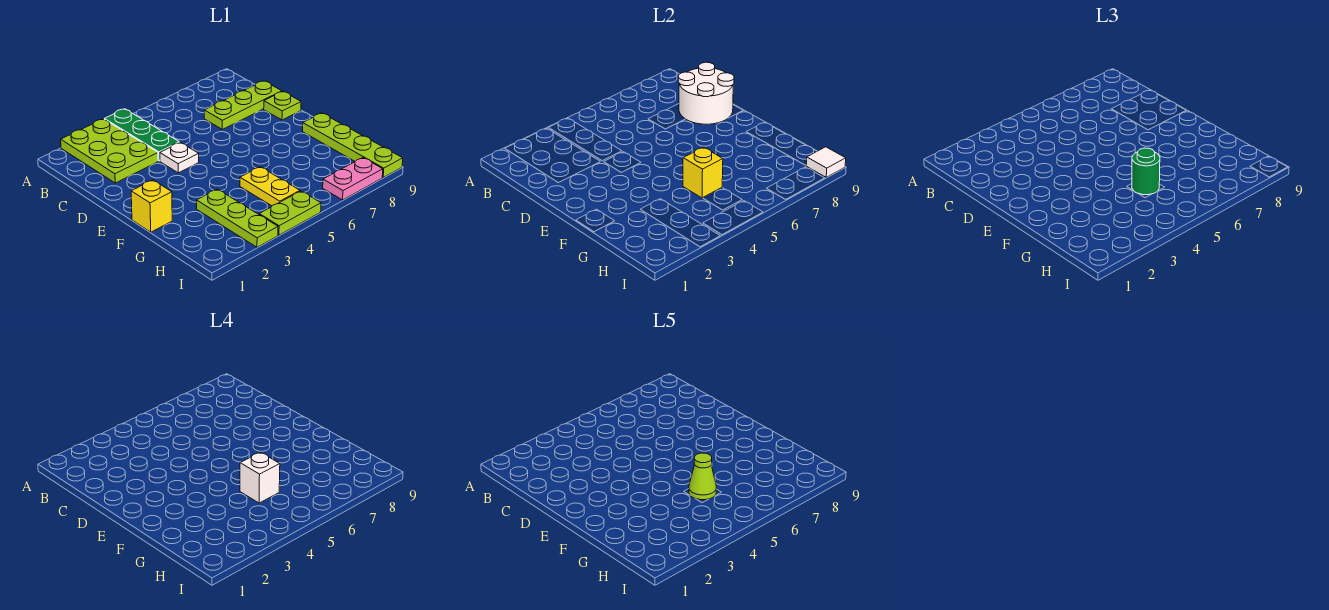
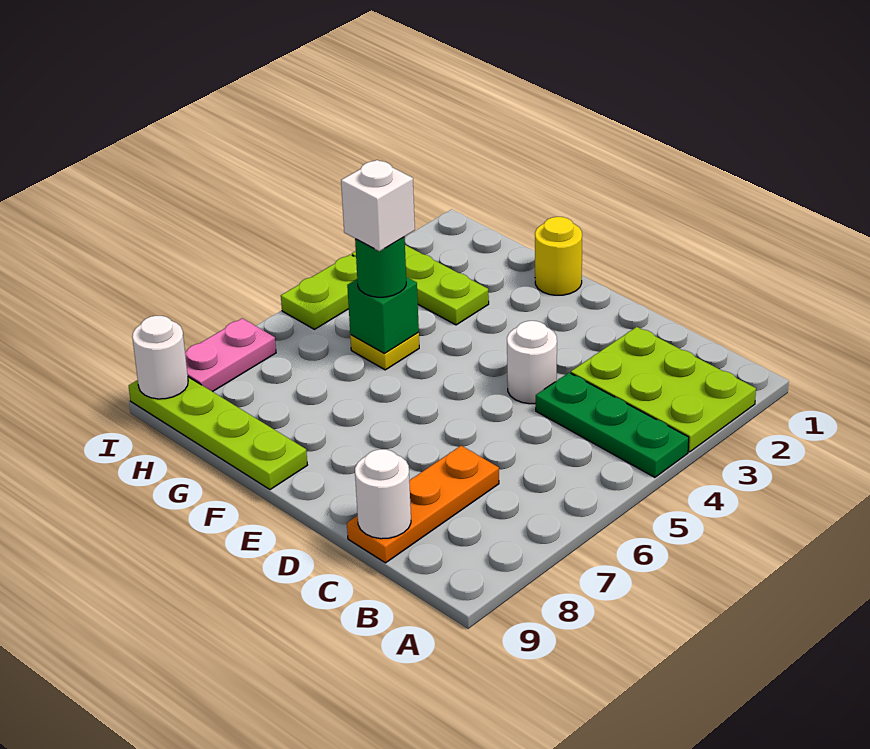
lime plate C7:C9 level 1 -> orange plate C7:C9 level 1
white round brick C8:D9 level 2 -> white round brick C9 level 2
white plate D4 level 1 -> white round brick D4 level 1
lime plate D9 level 1 -> none
yellow brick F1 level 1 -> yellow round brick F1 level 1
yellow plate G5:H5 level 1 -> yellow plate G5 level 1
yellow brick G5 level 2 -> green brick G5 level 2
lime cone G5 level 5 -> none
white tile I9 level 2 -> white round brick I9 level 2

